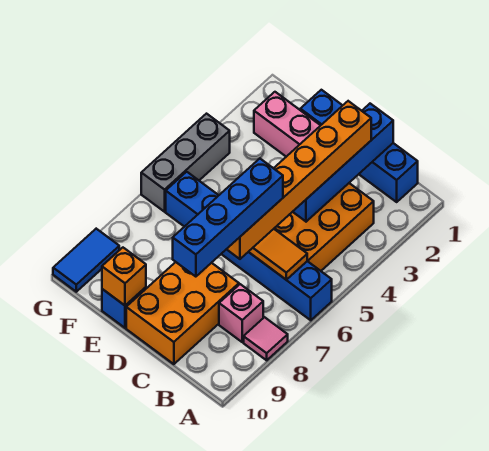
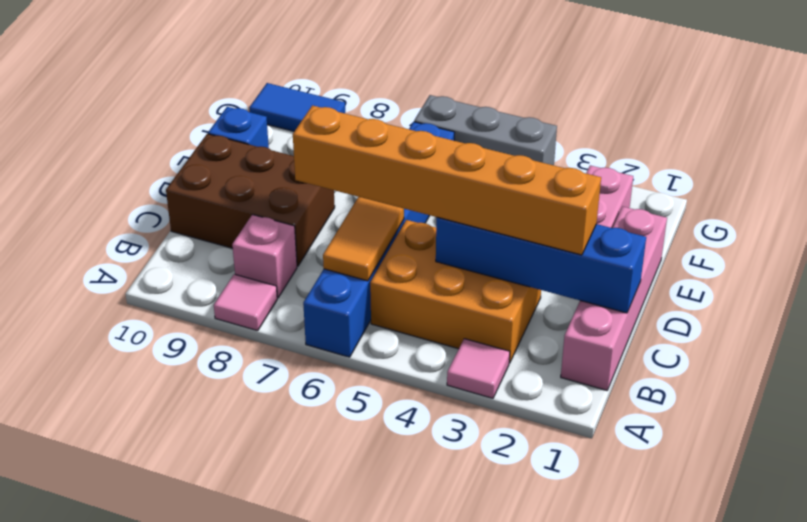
none -> pink tile A3 level 1
blue brick B1:E1 level 1 -> pink brick B1:E1 level 1
blue brick C6:C9 level 4 -> none
orange brick C8:D10 level 1 -> brown brick C8:D10 level 1
orange brick E10 level 2 -> none

